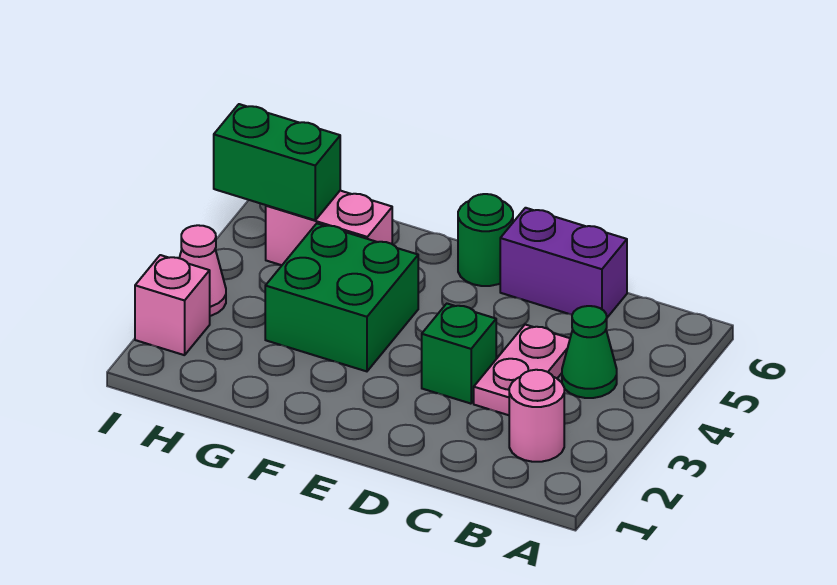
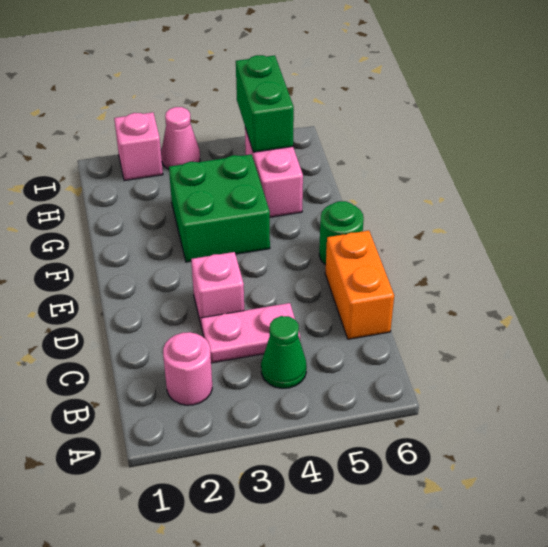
purple brick C6:D6 level 1 -> orange brick C6:D6 level 1
green brick D3 level 1 -> pink brick D3 level 1

